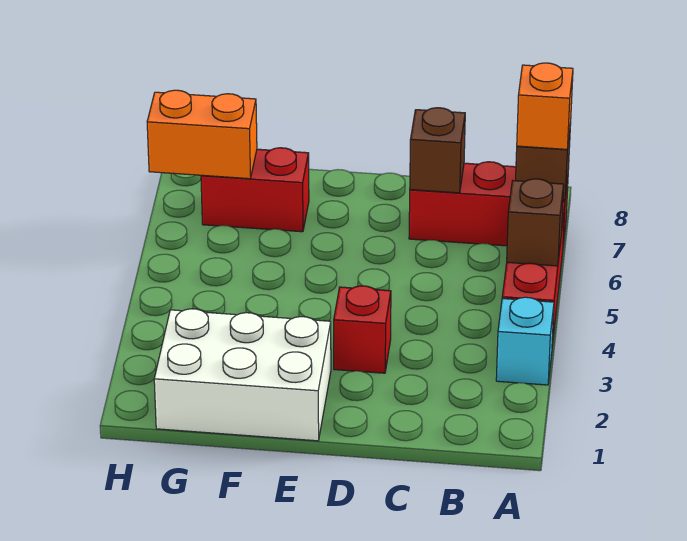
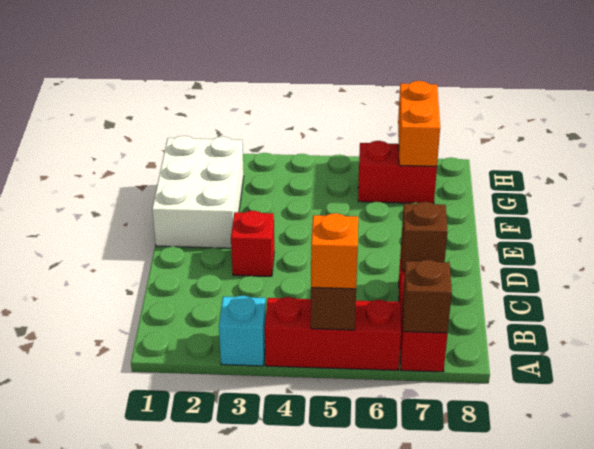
orange brick A7 level 3 -> orange brick A5 level 3
red brick F7:G7 level 1 -> red brick G6:G7 level 1

